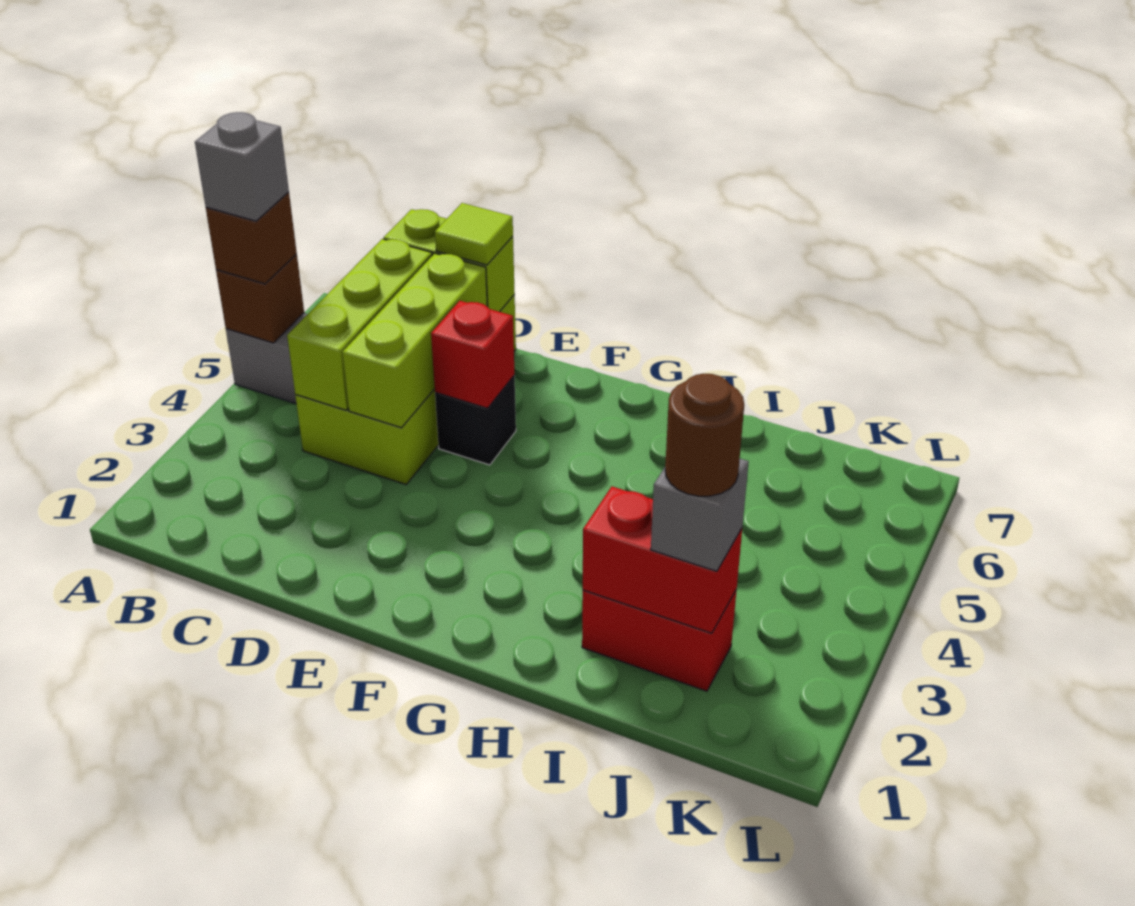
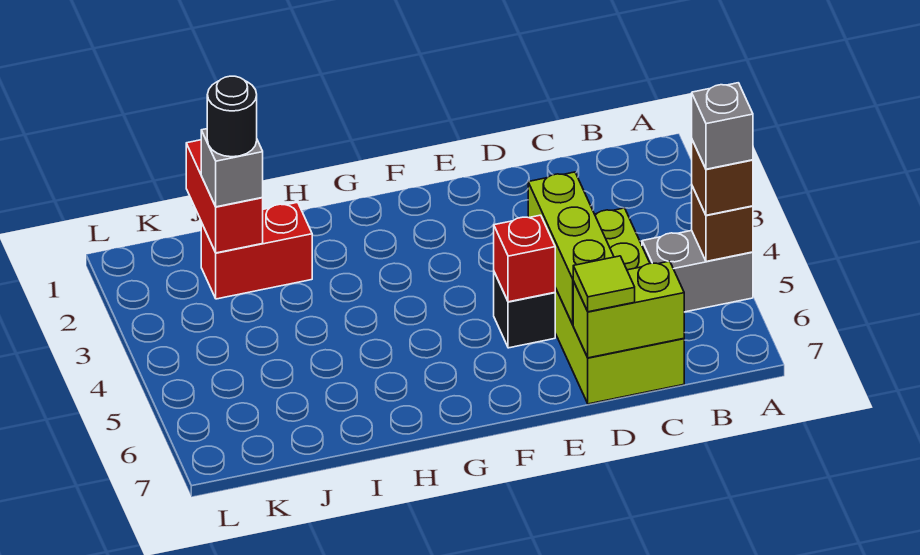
lime brick C4:C6 level 2 -> none
red brick I2:J2 level 2 -> red brick J1:J2 level 2
brown round brick J2 level 4 -> black round brick J2 level 4

